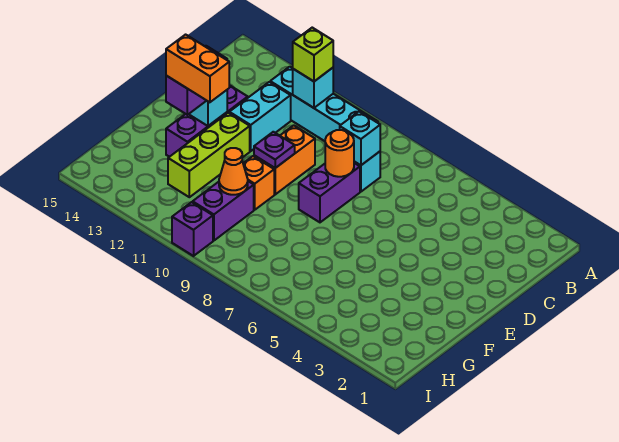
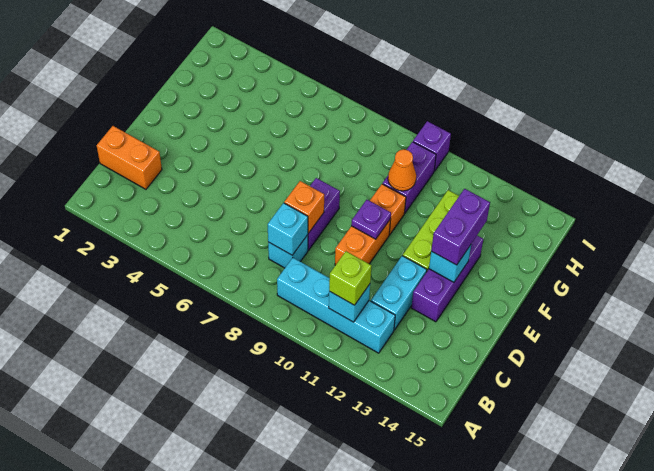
orange round brick D8 level 2 -> orange brick D8 level 2
orange brick F12:F13 level 4 -> orange brick C1:C2 level 1

